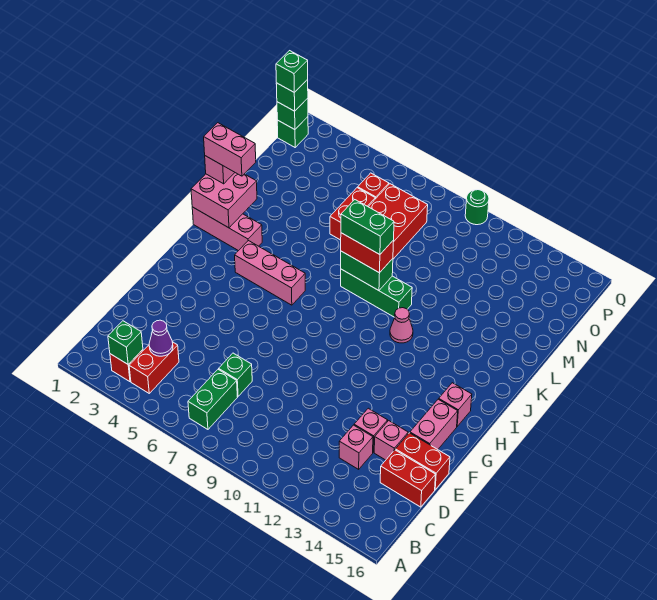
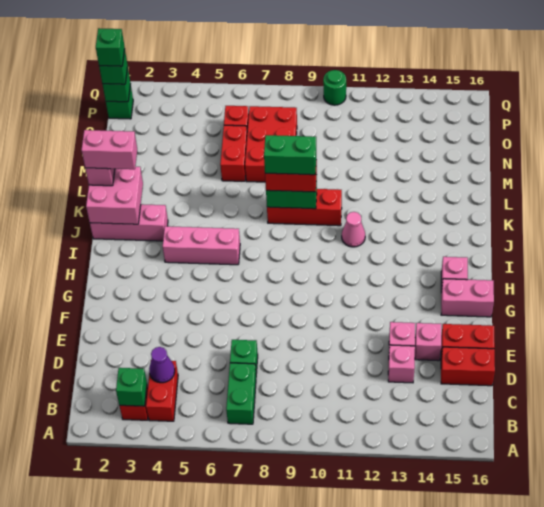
pink brick F15:G15 level 1 -> pink brick G15:G16 level 1
green brick K8:K10 level 1 -> red brick K8:K10 level 1

